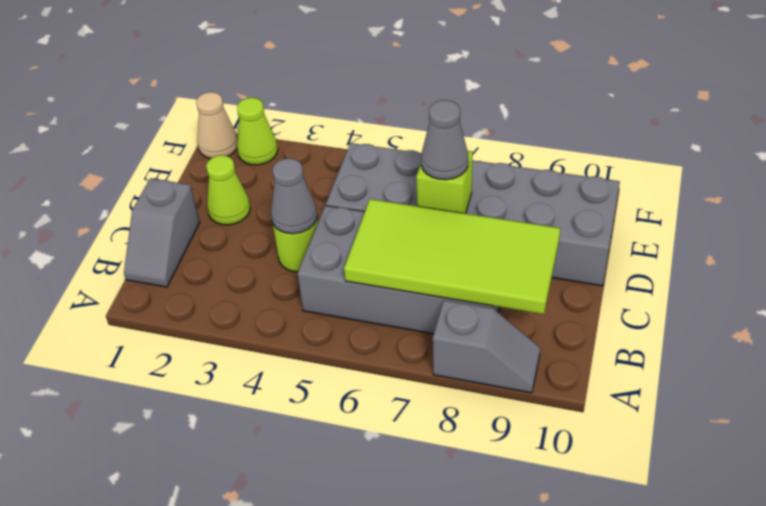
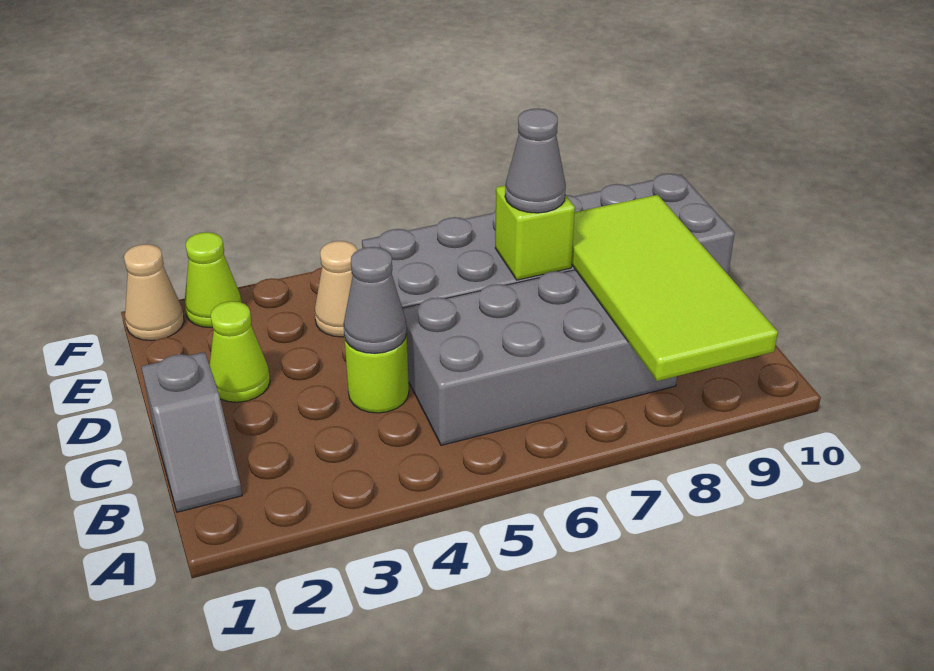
grey slope A8:A9 level 1 top 8 -> none
lime tile B6:C9 level 2 -> lime tile A8:D9 level 2
none -> tan cone E4 level 1

